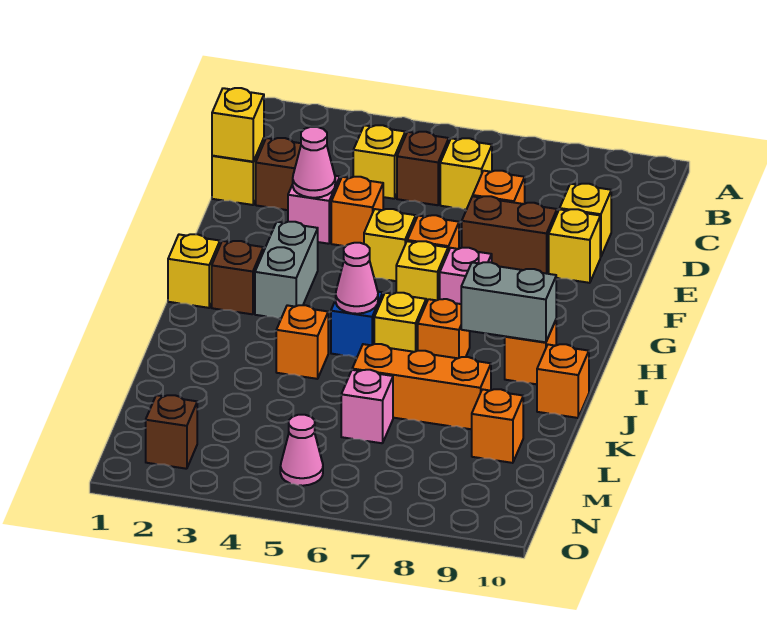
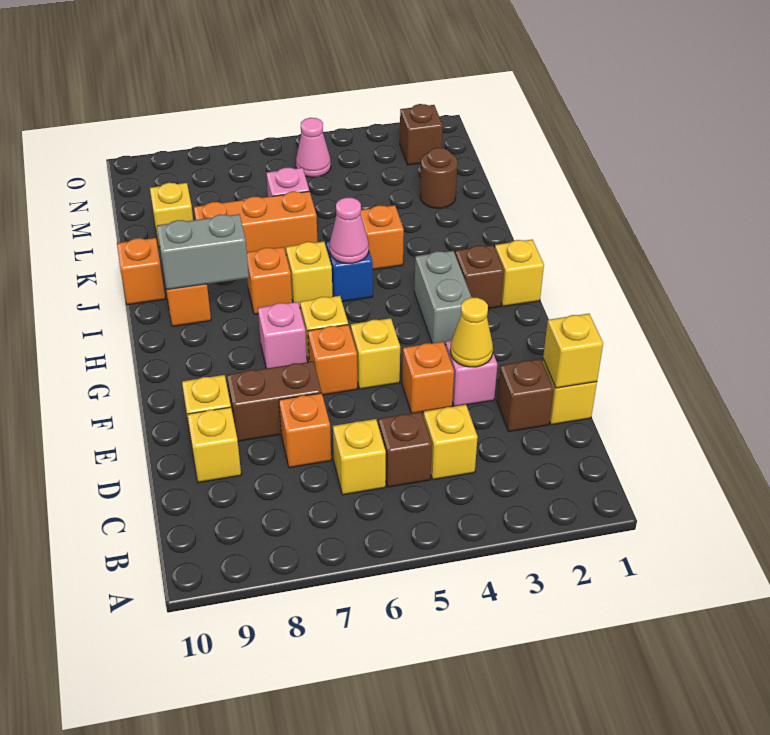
pink cone E3 level 2 -> yellow cone E3 level 2
none -> brown round brick L2 level 1
orange brick L9 level 1 -> yellow brick L9 level 1

